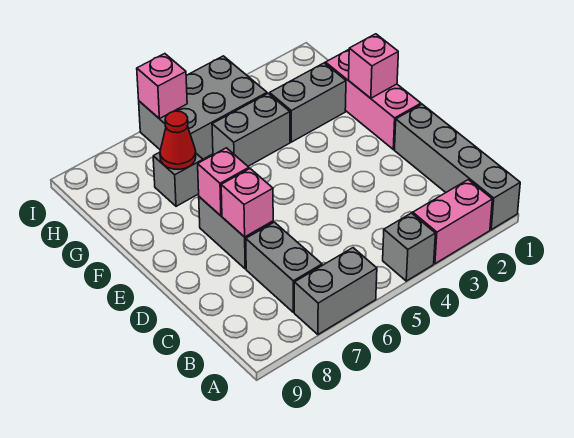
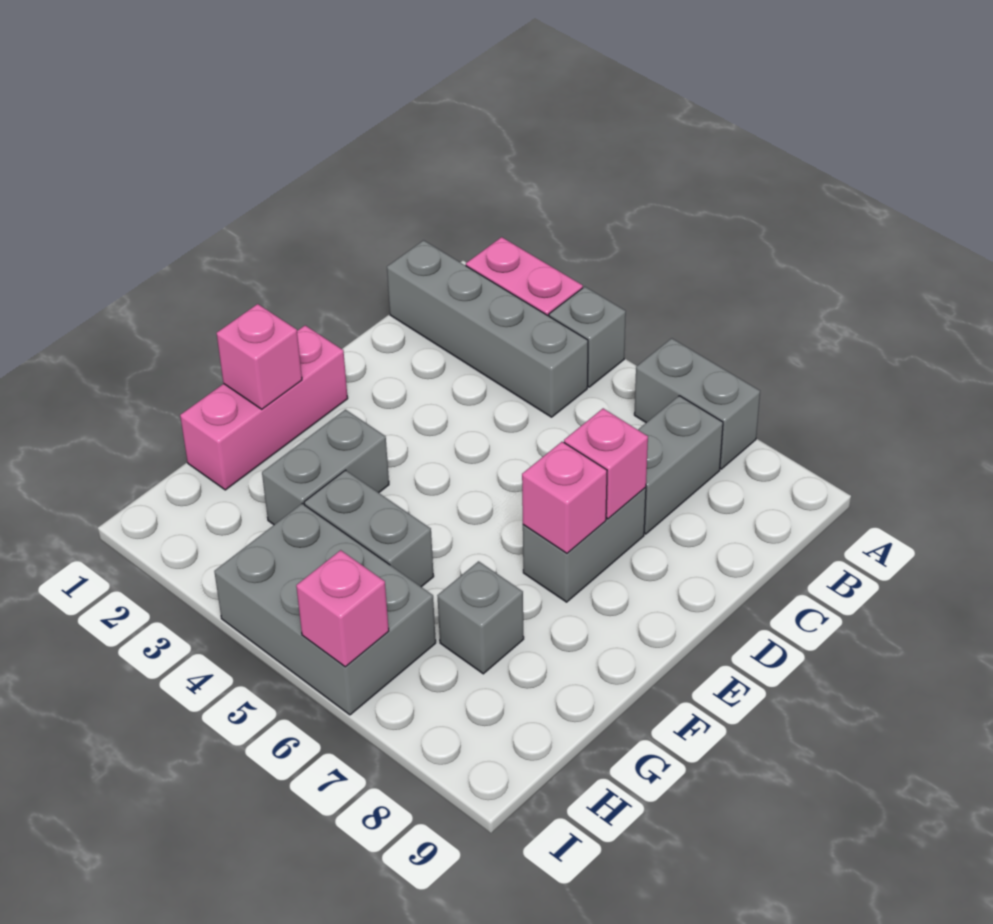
grey brick A1:D1 level 1 -> grey brick B1:B4 level 1
grey brick G2:G3 level 1 -> grey brick F3:G3 level 1
red cone G7 level 2 -> none

